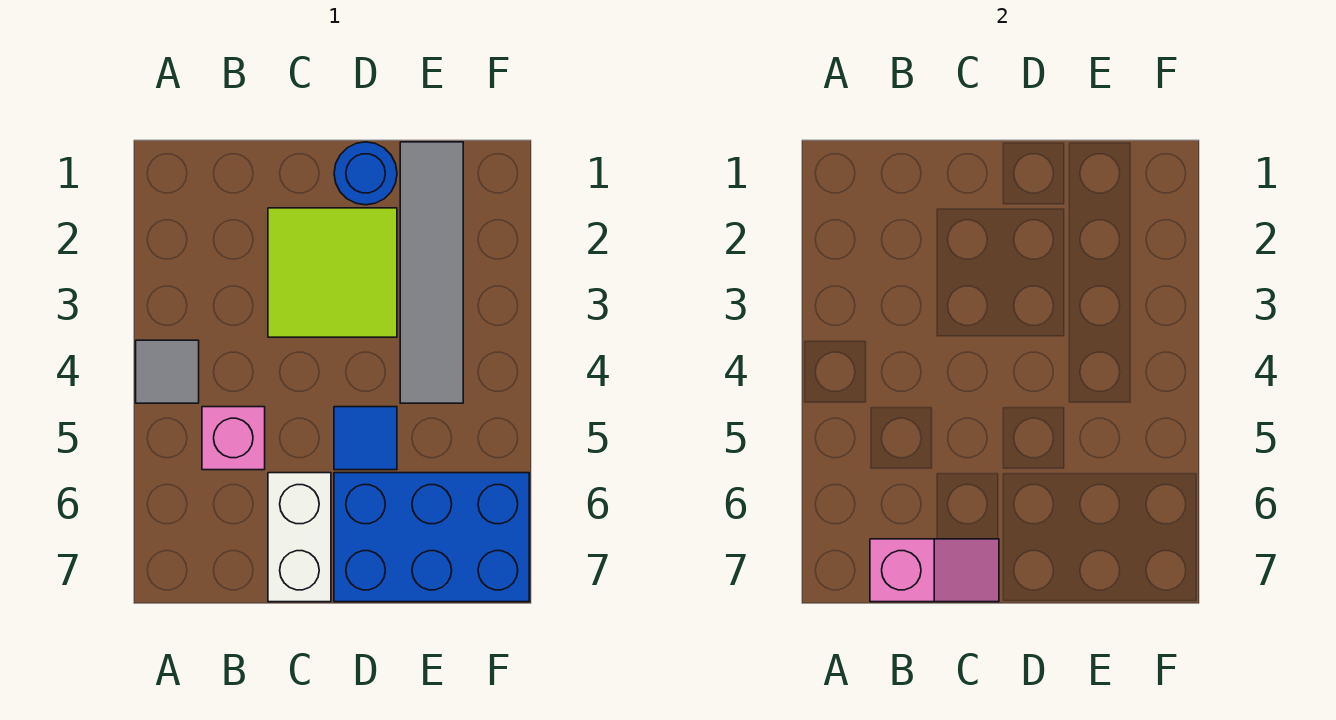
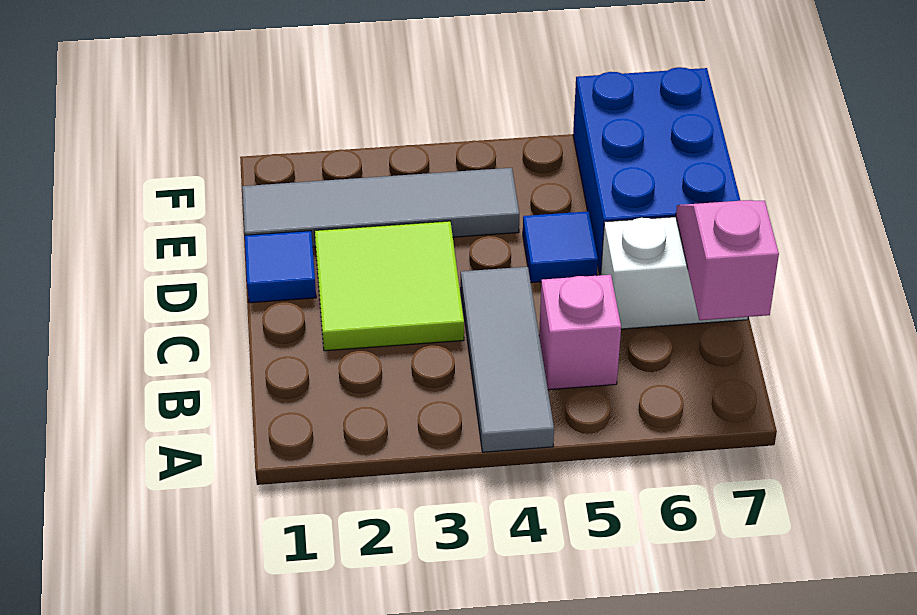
grey tile A4 level 1 -> grey tile A4:C4 level 1
blue round brick D1 level 1 -> blue tile D1 level 1

